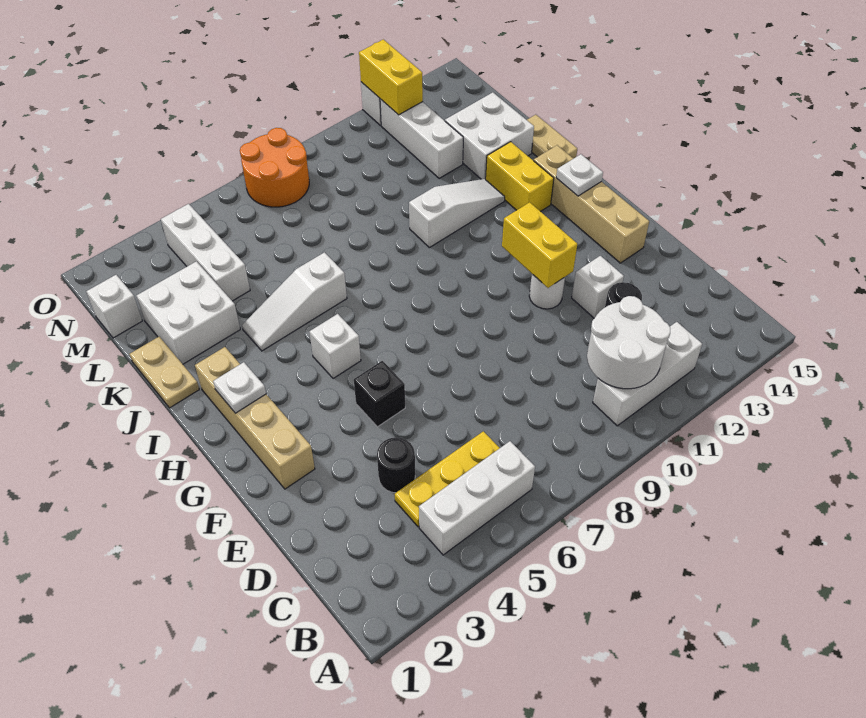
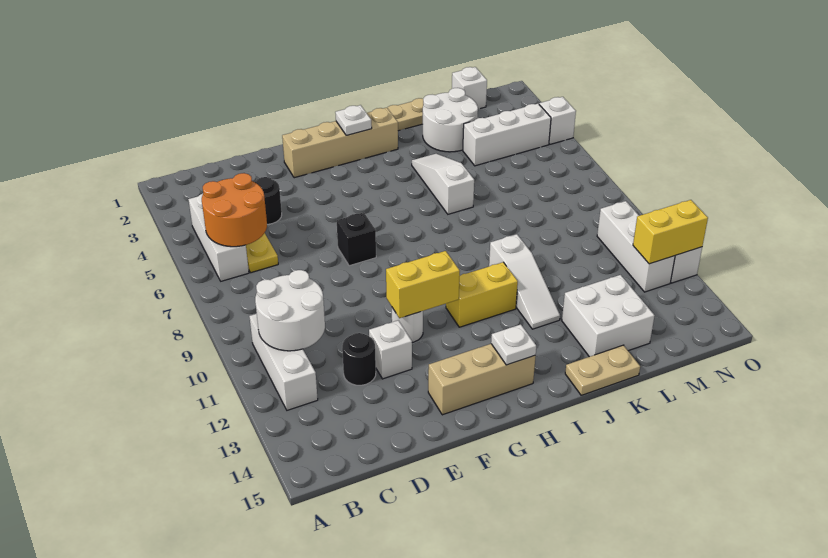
black brick F5 level 1 -> black brick F7 level 1
tan brick F14:I14 level 1 -> tan brick F14:H14 level 1
white brick H5 level 1 -> white brick O4 level 1
yellow brick I13:J13 level 1 -> yellow brick H11:I11 level 1
white brick K2:L3 level 1 -> white round brick K2:L3 level 1
white brick L12:N12 level 1 -> white brick N10:N12 level 1
orange round brick N7:O8 level 1 -> orange round brick B5:C6 level 2

